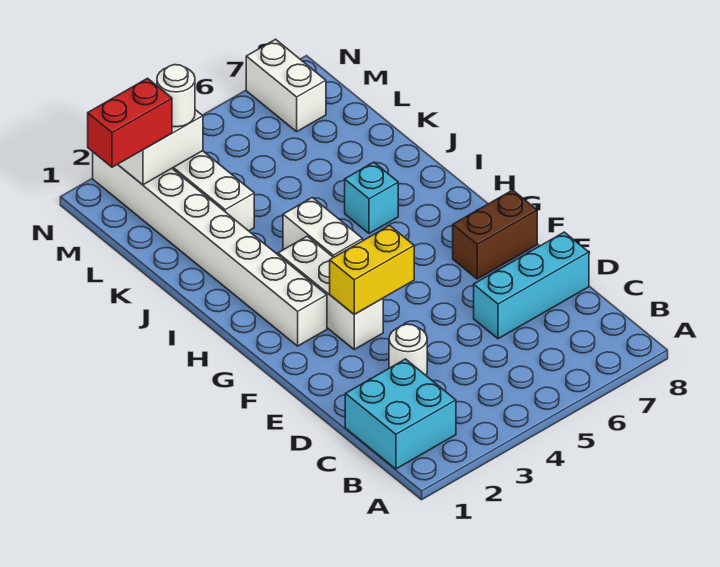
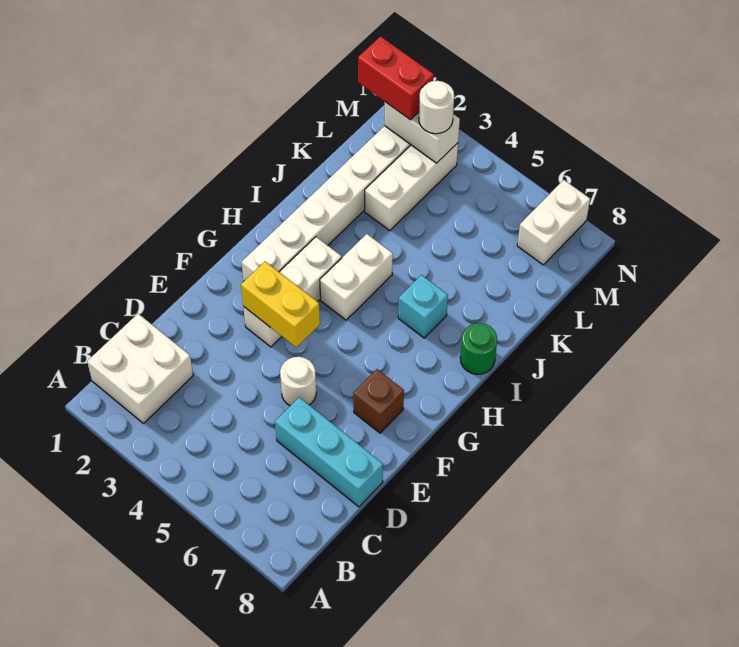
cyan brick B1:C2 level 1 -> white brick B1:C2 level 1
white round brick D3 level 1 -> white round brick E5 level 1
brown brick F7:F8 level 1 -> brown brick F7 level 1
none -> green round brick I8 level 1

